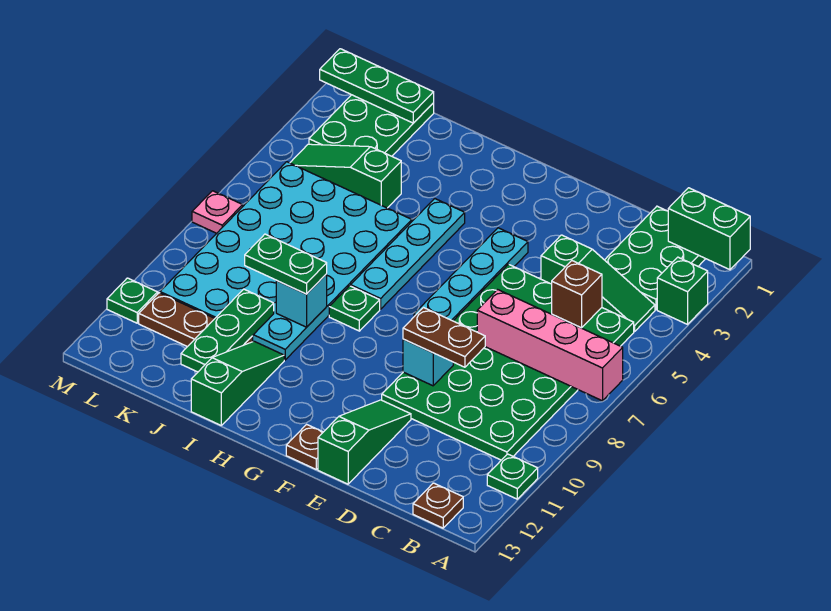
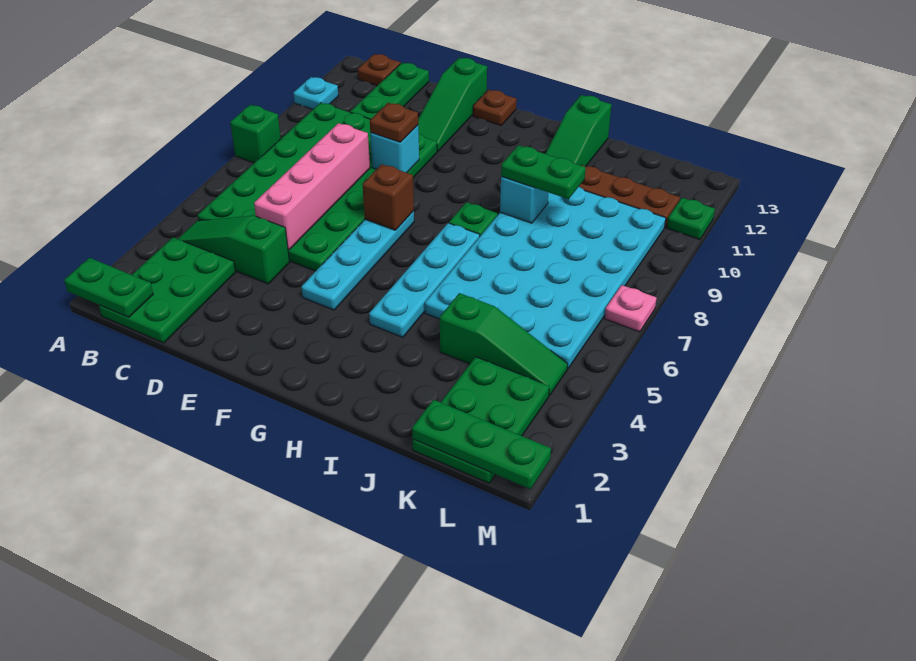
green brick A1:B1 level 2 -> green plate A1:B1 level 2
green brick A3 level 1 -> green brick A8 level 1
pink brick A7:D7 level 2 -> pink brick D5:D8 level 2
green plate A11 level 1 -> cyan plate A11 level 1
brown brick C5 level 2 -> brown brick F7 level 2
brown plate D9:E9 level 3 -> brown plate E9 level 3
green plate J10:J12 level 2 -> green plate C11:C13 level 1

